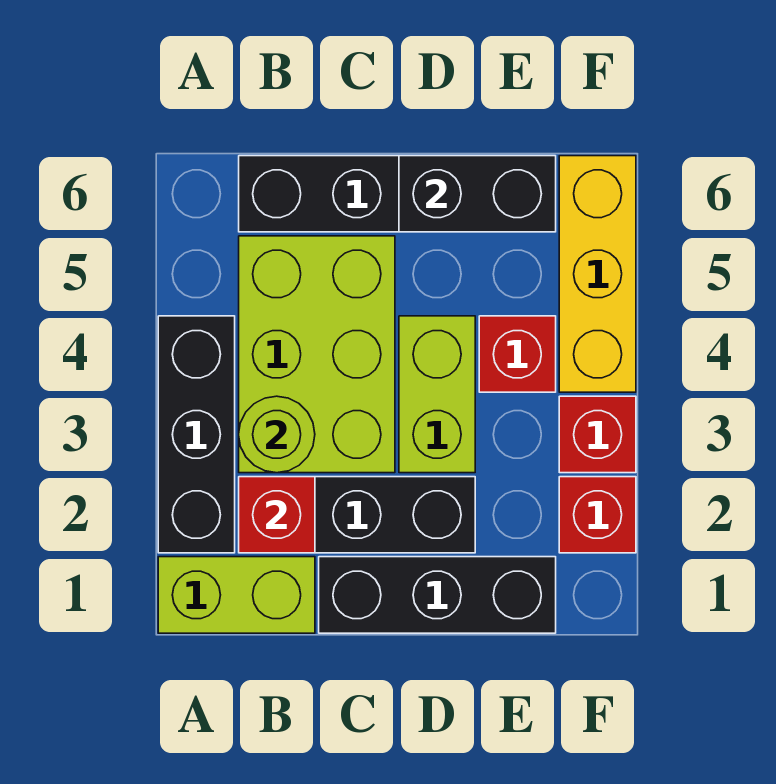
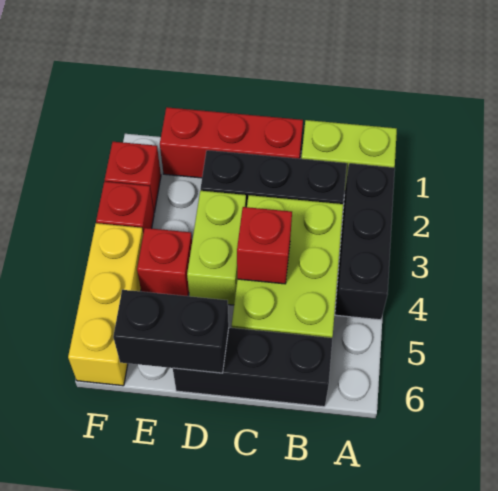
red brick B2 level 2 -> red brick C4 level 2
lime round brick B3 level 2 -> none
black brick C1:E1 level 1 -> red brick C1:E1 level 1

